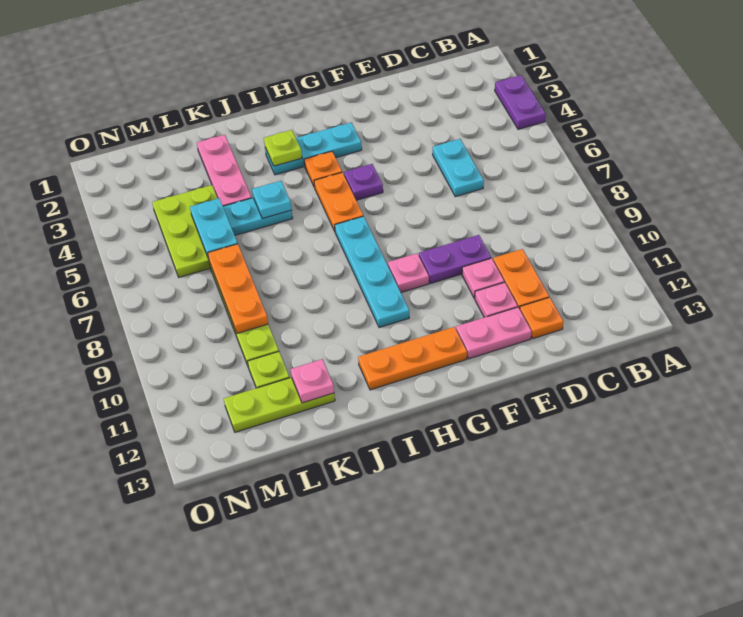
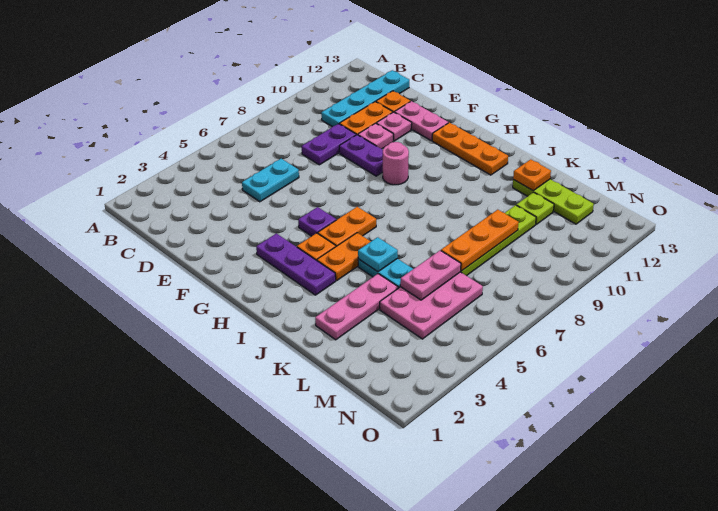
purple plate A3:A4 level 1 -> purple plate D8:D9 level 1
cyan plate G3:I3 level 1 -> purple plate G3:I3 level 1
pink plate G9 level 1 -> pink round brick G9 level 1
cyan plate H7:H10 level 1 -> cyan plate C10:C13 level 1
lime plate I3 level 2 -> none
none -> orange plate I4:I5 level 1
pink plate K12 level 2 -> orange plate K12 level 2
lime plate L4:M6 level 1 -> pink plate L4:M6 level 1
cyan plate L5:L6 level 2 -> pink plate L5:L6 level 2

